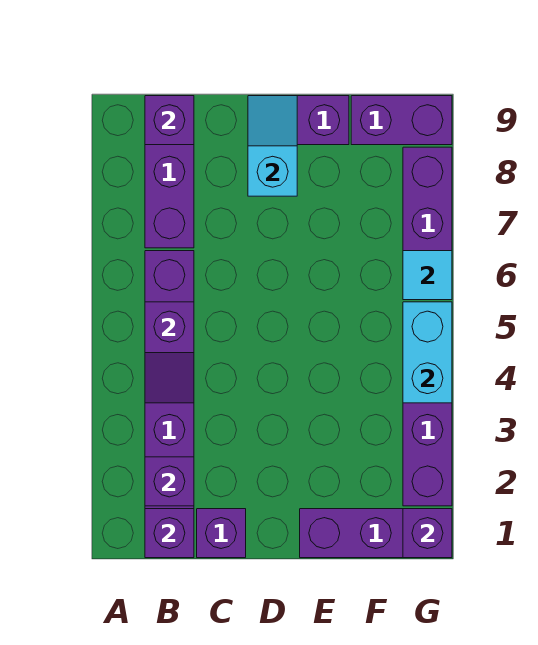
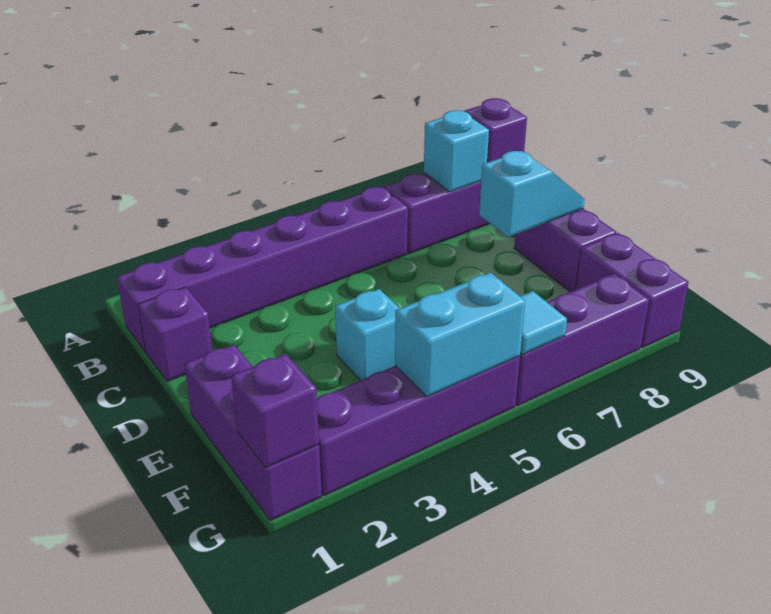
purple brick B1 level 2 -> none
purple brick B2 level 2 -> none
purple slope B4:B5 level 2 top 5 -> none
none -> cyan brick B8 level 2
none -> cyan brick E4 level 1

